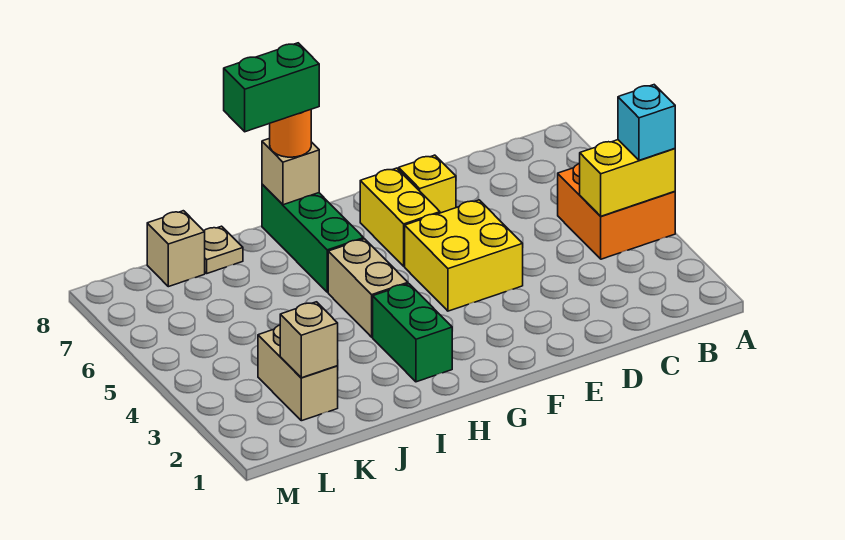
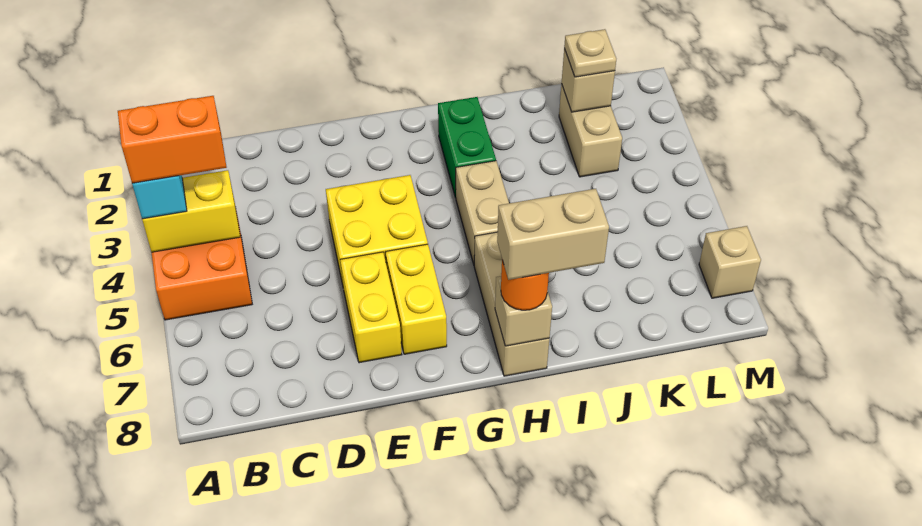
none -> orange brick A4:B4 level 4
yellow brick E7 level 1 -> yellow brick E6:E7 level 1
green brick H6:H8 level 1 -> tan brick H6:H8 level 1
green brick H8:I8 level 4 -> tan brick H8:I8 level 4
tan plate J8 level 1 -> tan plate K2 level 3
tan brick K8 level 1 -> tan brick M7 level 1

